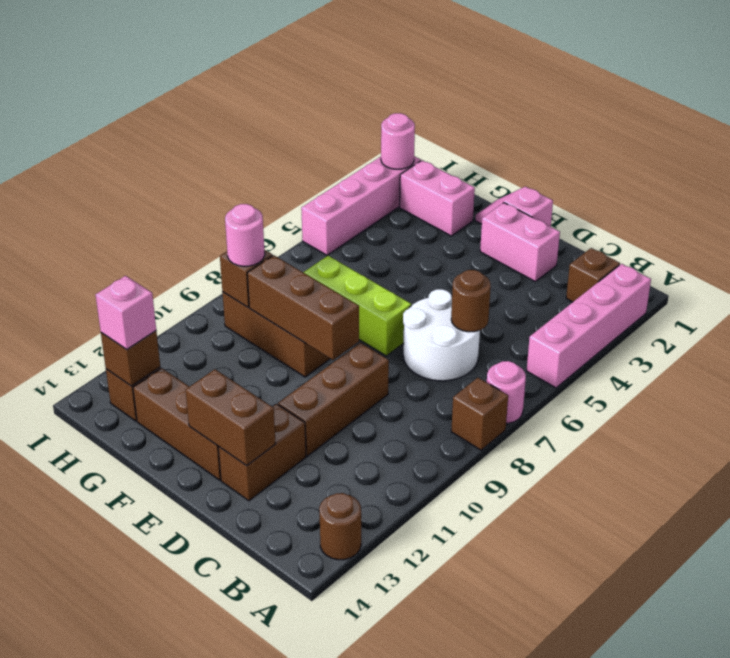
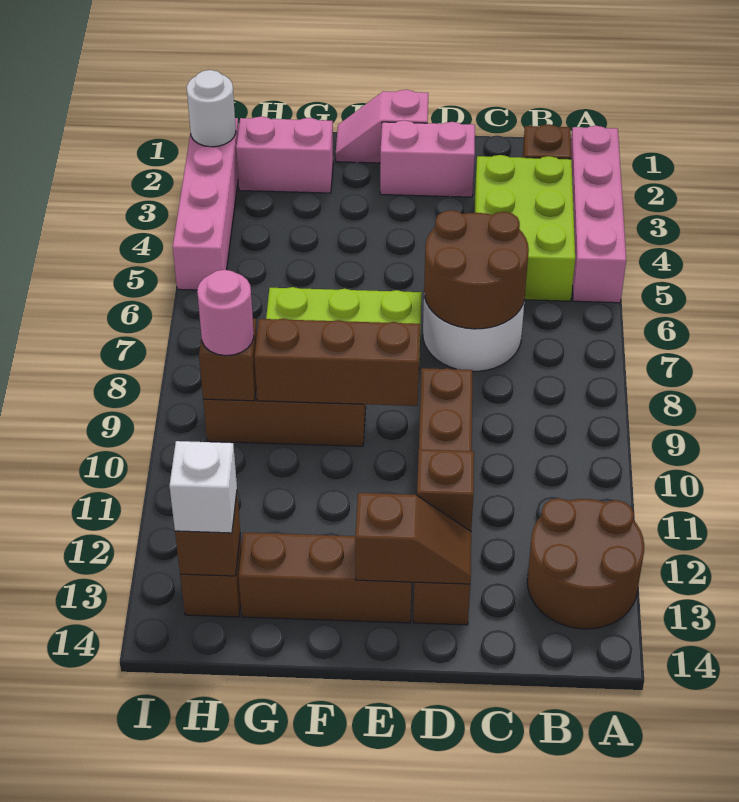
pink round brick A7 level 1 -> none
brown brick A8 level 1 -> brown brick D12 level 2
brown round brick A13 level 1 -> brown round brick A12:B13 level 1
none -> lime brick B3:C5 level 1
brown round brick C6 level 2 -> brown round brick C6:D7 level 2
brown brick D13:E13 level 2 -> brown slope D13:E13 level 2 top E
pink brick H13 level 3 -> white brick H13 level 3
pink round brick I2 level 2 -> white round brick I2 level 2

